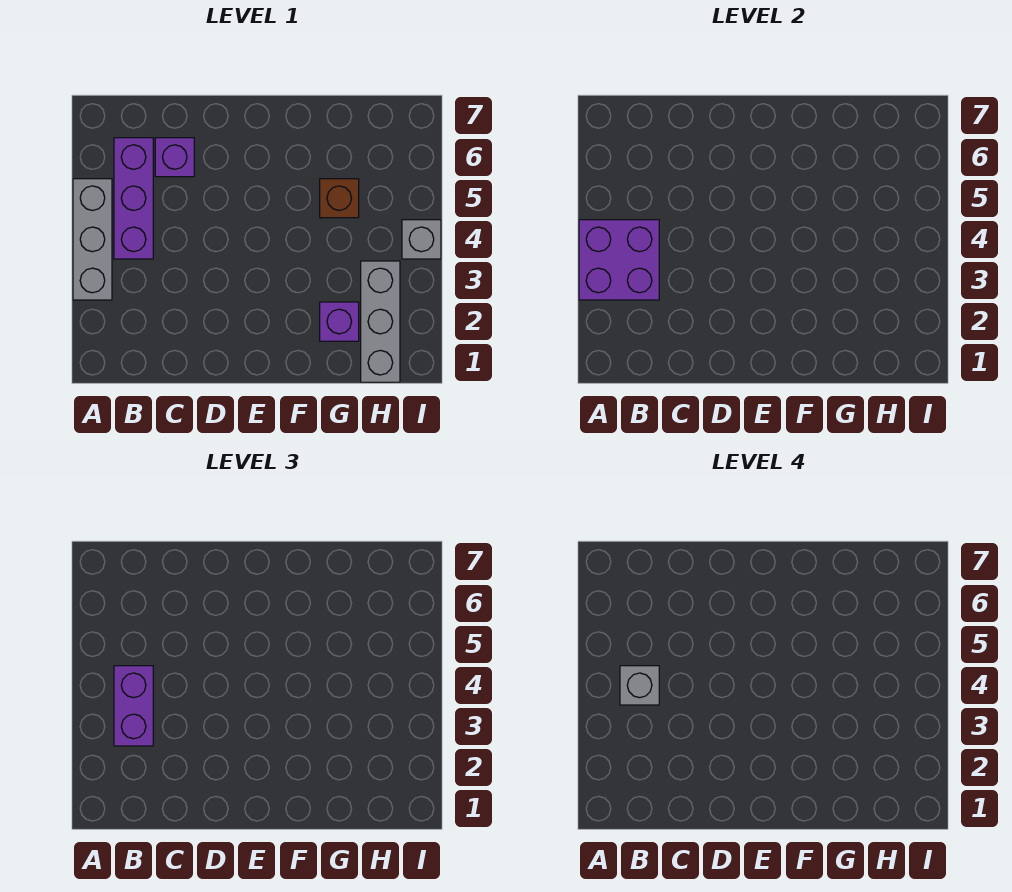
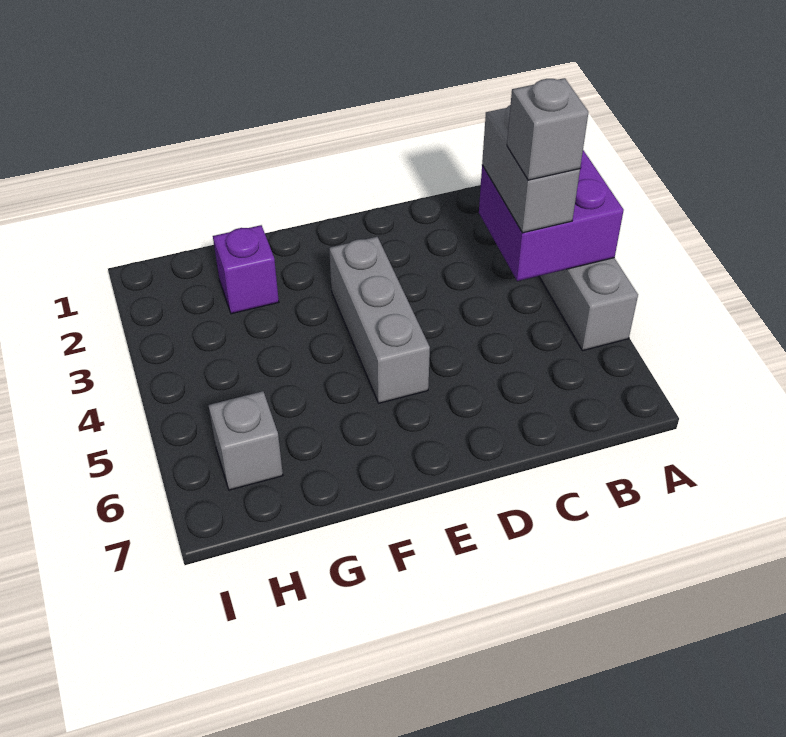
purple brick B3:B4 level 3 -> grey brick B3:B4 level 3
purple brick B4:B6 level 1 -> none
purple brick C6 level 1 -> none
brown brick G5 level 1 -> none
grey brick H1:H3 level 1 -> grey brick E3:E5 level 1
grey brick I4 level 1 -> grey brick H6 level 1

